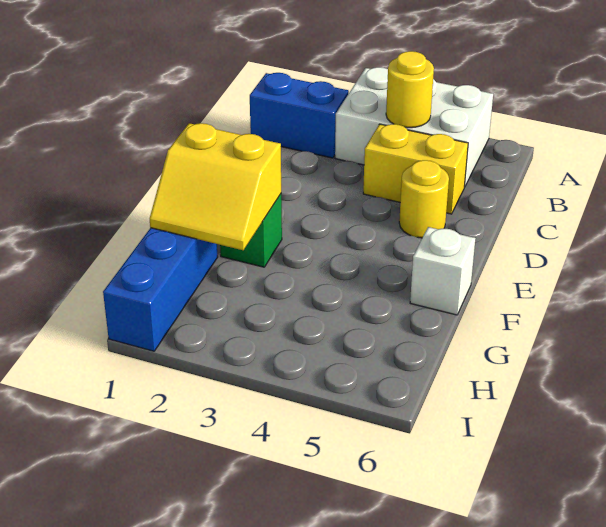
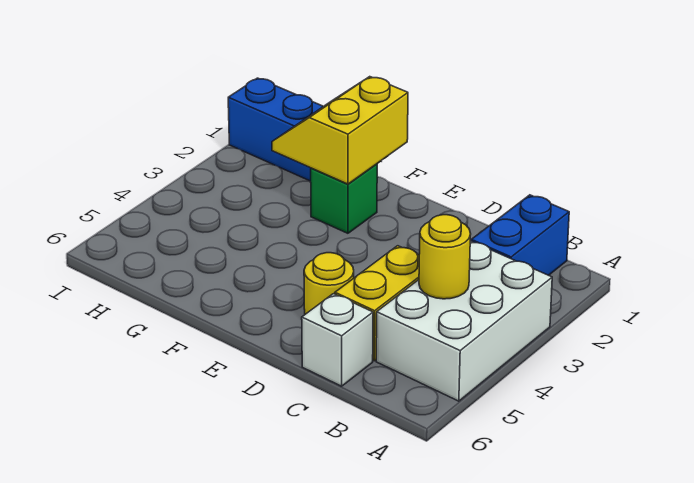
white brick F6 level 1 -> white brick C6 level 1

